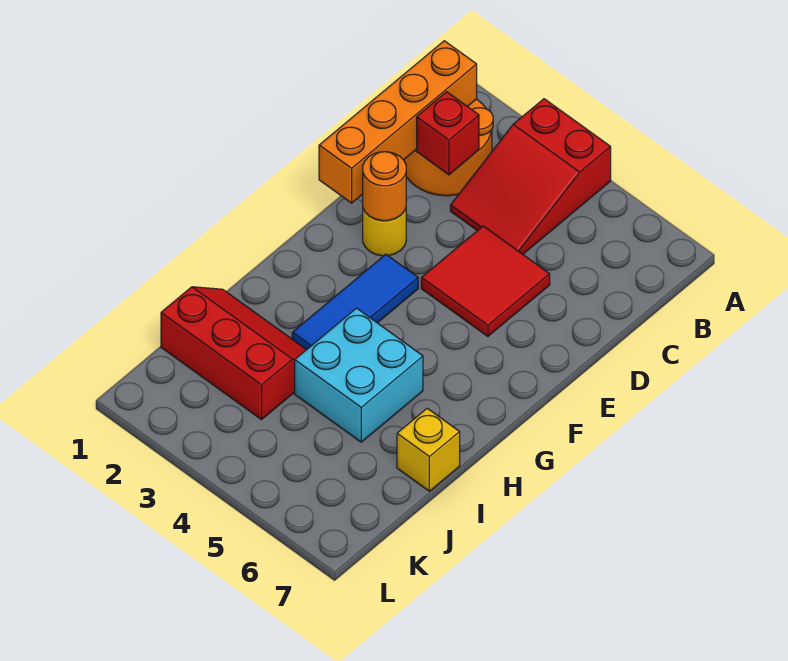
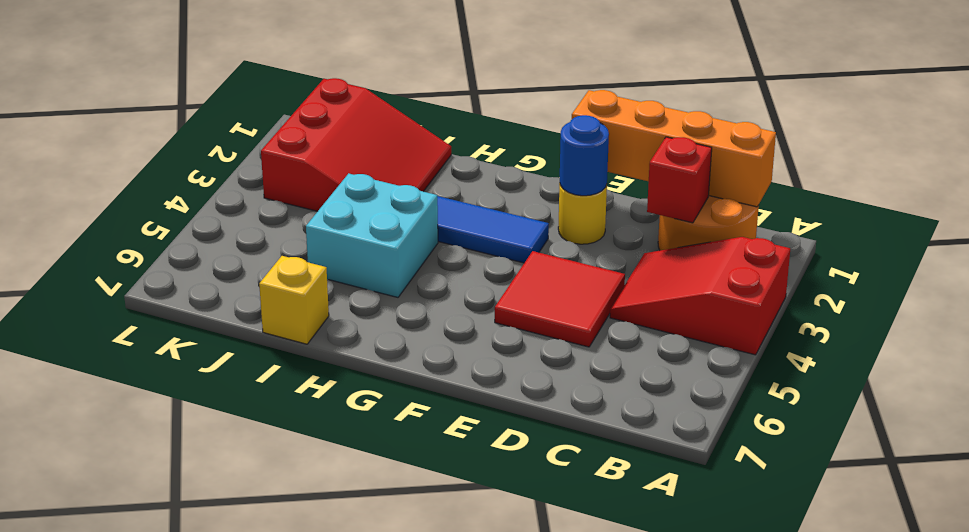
orange round brick E2 level 2 -> blue round brick E2 level 2
red slope I1:J3 level 1 top J -> red slope I1:K3 level 1 top K

